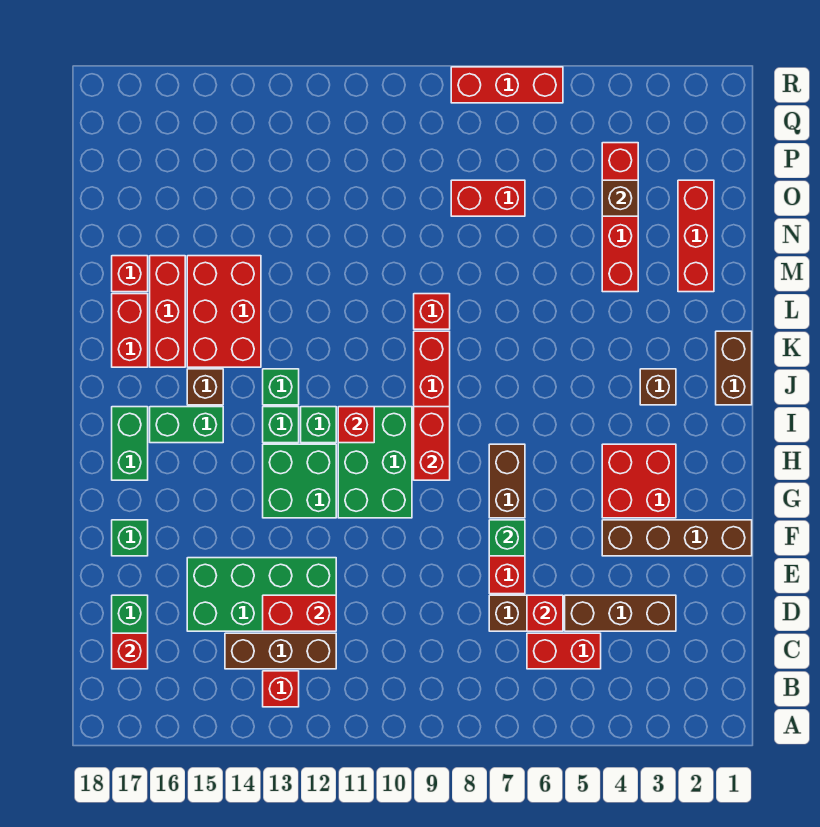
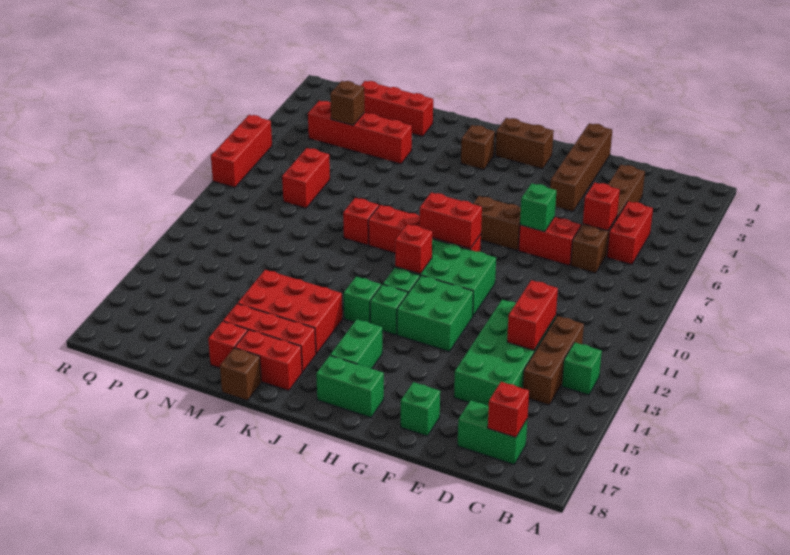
red brick B13 level 1 -> green brick B13 level 1
red brick G3:H4 level 1 -> none
brown brick J1:K1 level 1 -> brown brick H2:I2 level 1
brown brick J15 level 1 -> brown brick L18 level 1

